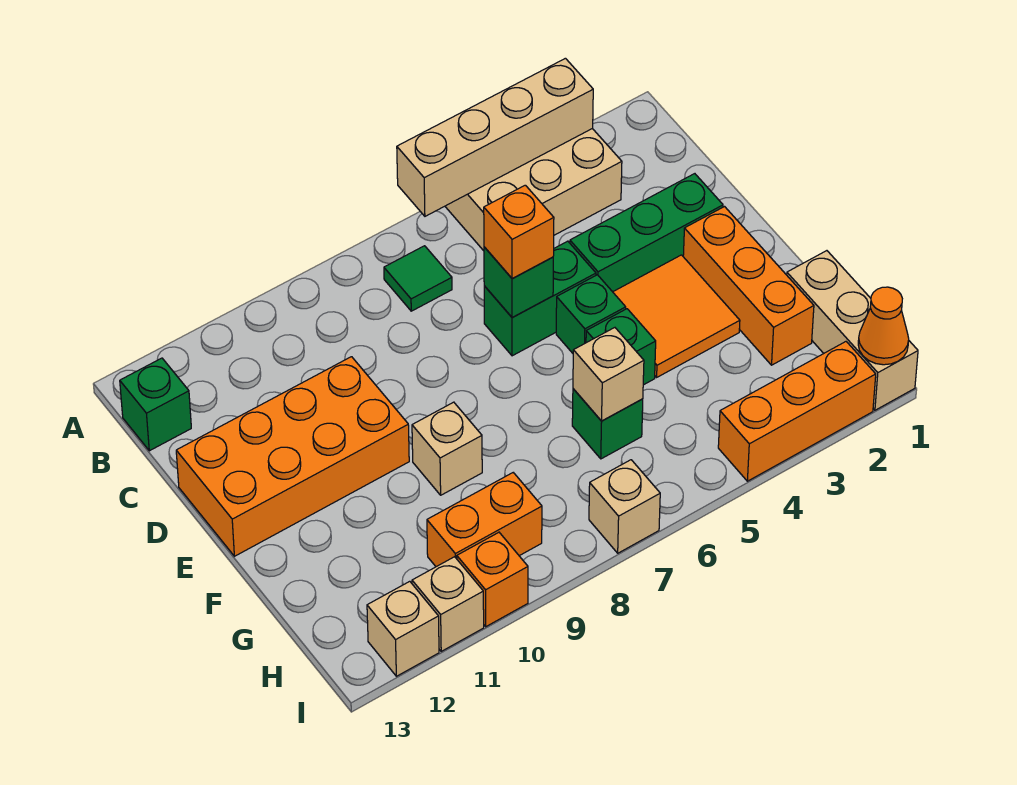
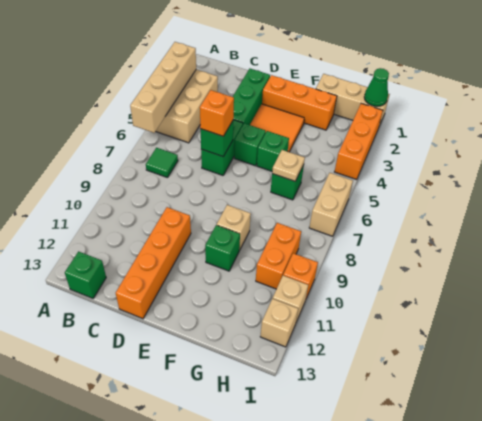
orange brick D10:E13 level 1 -> orange brick D10:D13 level 1
none -> green brick F10 level 1
tan brick G6 level 2 -> tan plate G6 level 2
orange cone I1 level 2 -> green cone I1 level 2
tan brick I7 level 1 -> tan brick I6:I7 level 1

